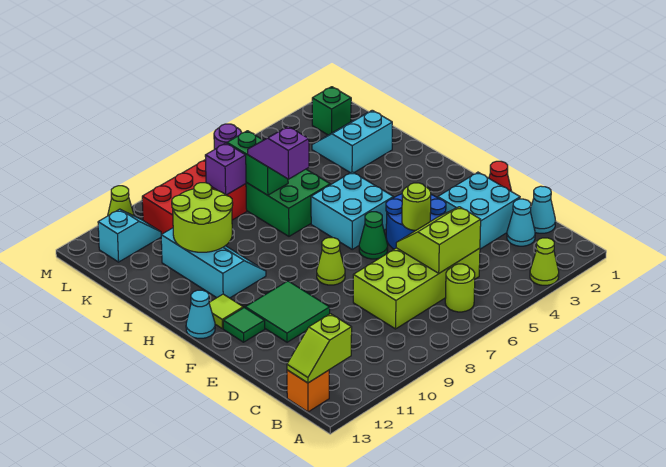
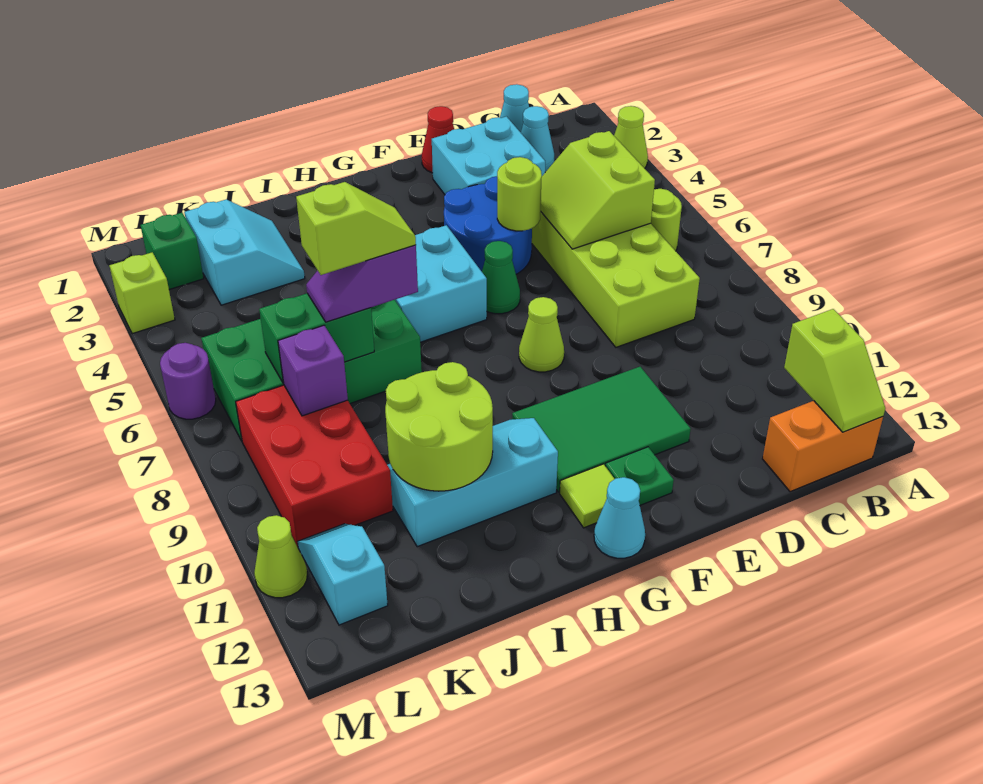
orange brick B13 level 1 -> orange brick B13:C13 level 1
green tile E10:F11 level 1 -> green tile E10:G11 level 1
green tile F12 level 1 -> green plate F12 level 1
none -> lime slope I7:J7 level 4 top J
cyan slope J2:K3 level 1 top J -> cyan slope J2:K3 level 1 top K
none -> lime brick M3 level 1

